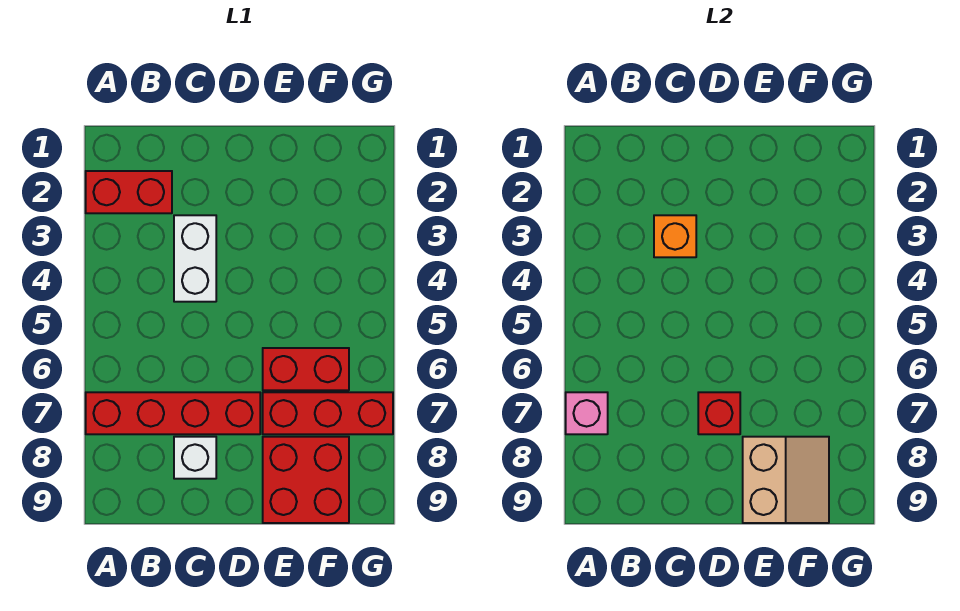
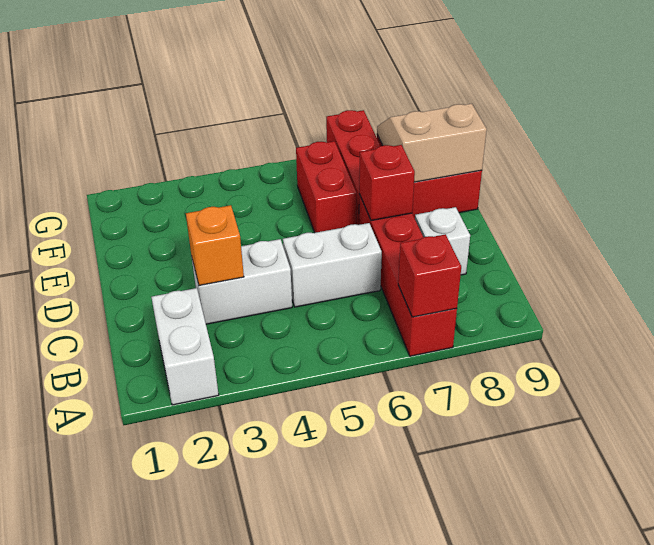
red brick A2:B2 level 1 -> white brick A2:B2 level 1
pink brick A7 level 2 -> red brick A7 level 2
none -> white brick C5:C6 level 1

